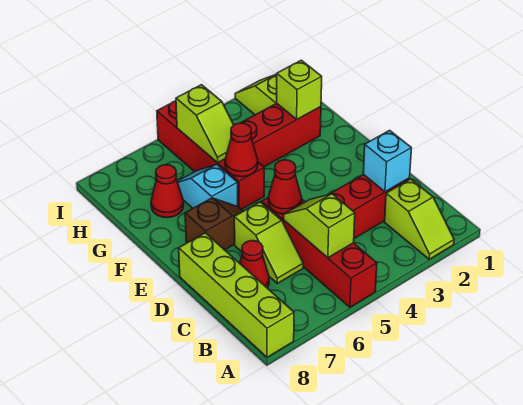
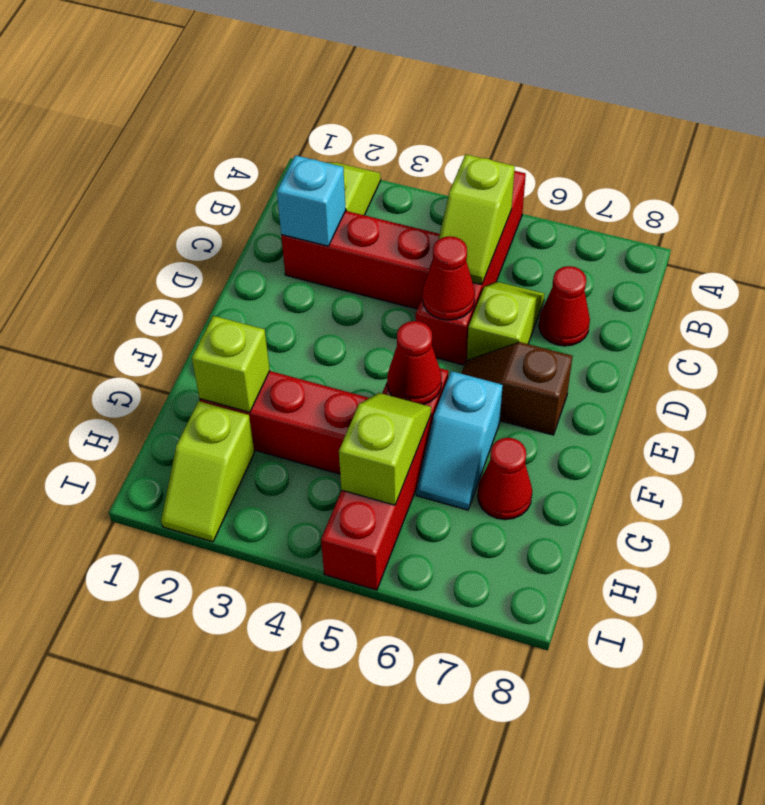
lime brick A8:D8 level 1 -> none

